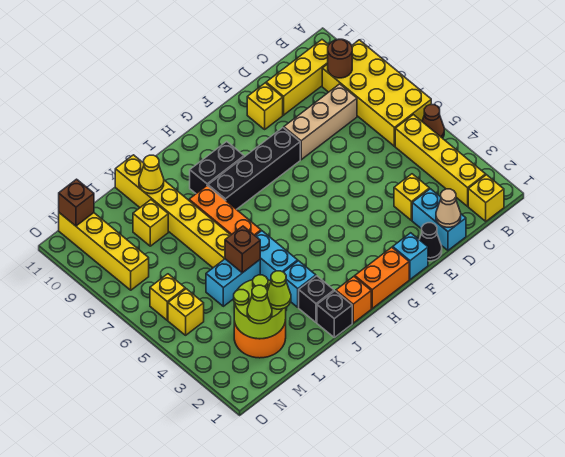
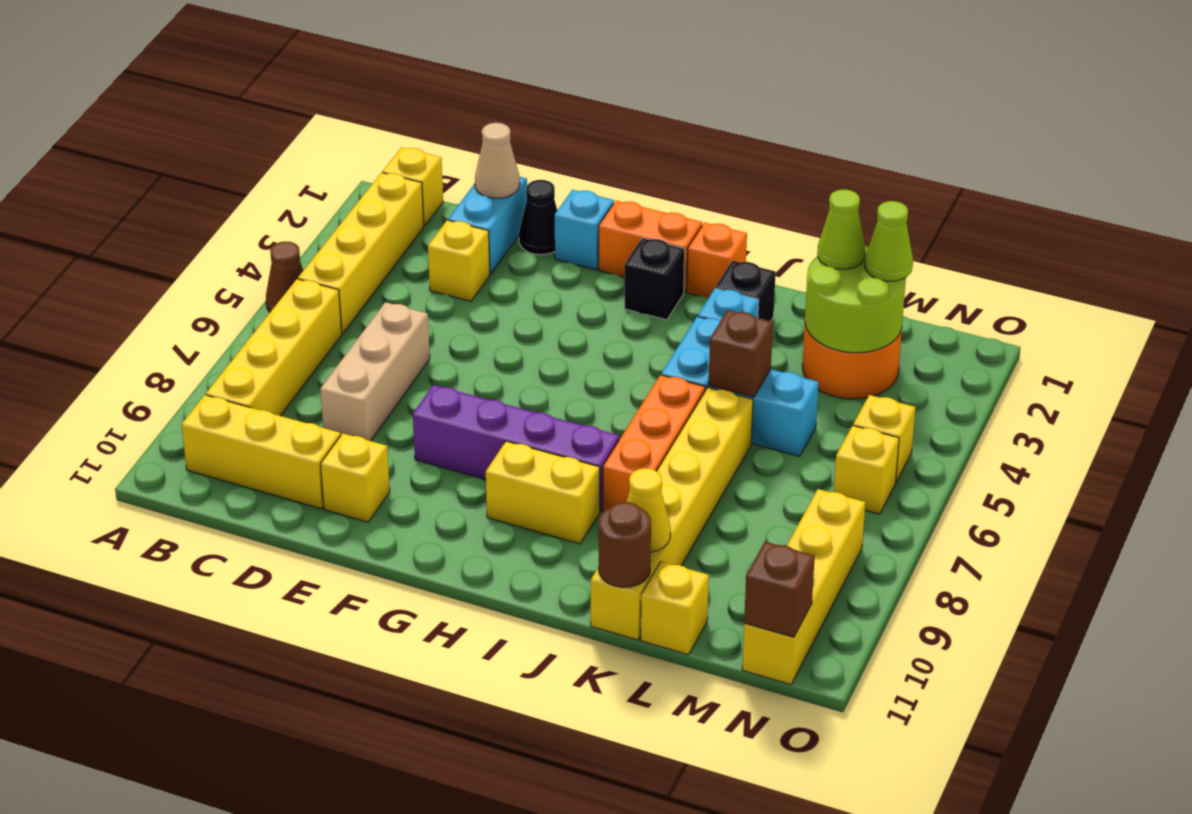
yellow brick A6:B9 level 1 -> yellow brick B6:B9 level 1
brown round brick B9 level 2 -> brown round brick K11 level 2
tan brick C8:E8 level 1 -> tan brick D6:D8 level 1
black brick F8:I8 level 1 -> purple brick F8:I8 level 1
black brick H9:I9 level 1 -> yellow brick H9:I9 level 1
black brick J1 level 1 -> black brick H2 level 1
yellow brick L9 level 1 -> yellow brick L11 level 1

